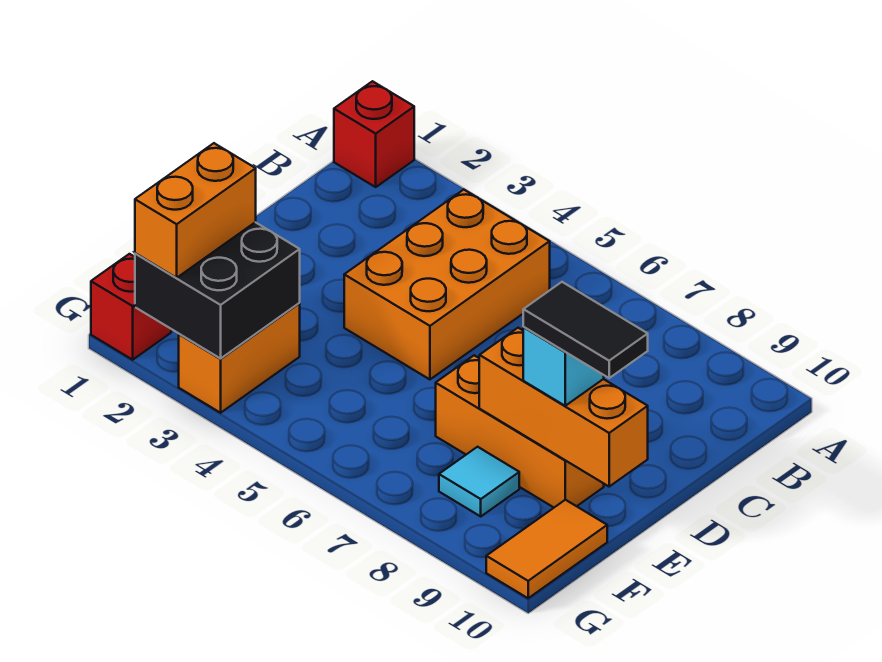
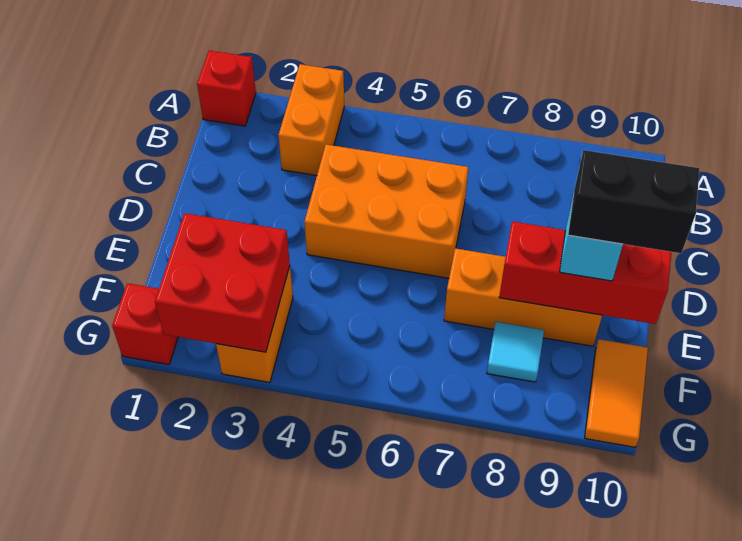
orange brick B4:D5 level 1 -> orange brick C4:D6 level 1
orange brick E8:E10 level 2 -> red brick E8:E10 level 2
black tile E9:E10 level 4 -> black brick E9:E10 level 4
black brick F2:G3 level 2 -> red brick F2:G3 level 2
orange brick F2:G2 level 3 -> orange brick A3:B3 level 1

